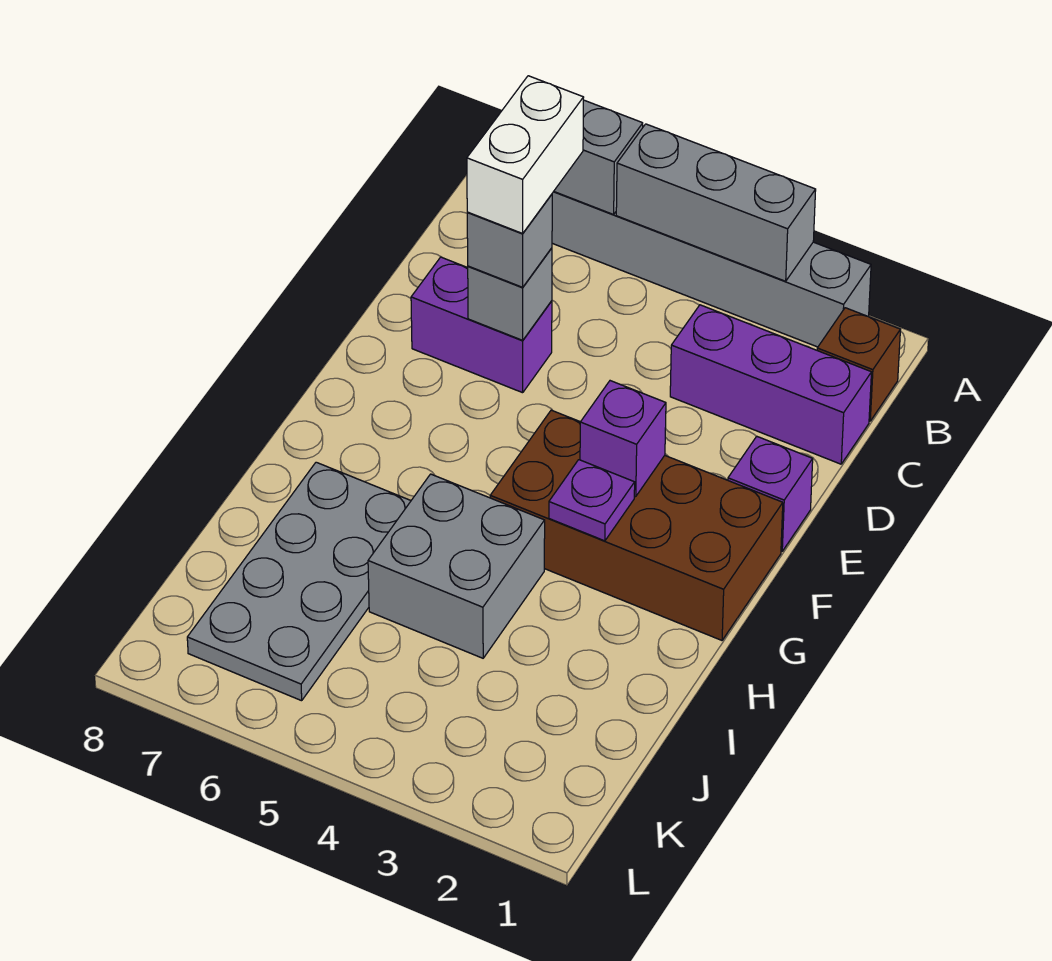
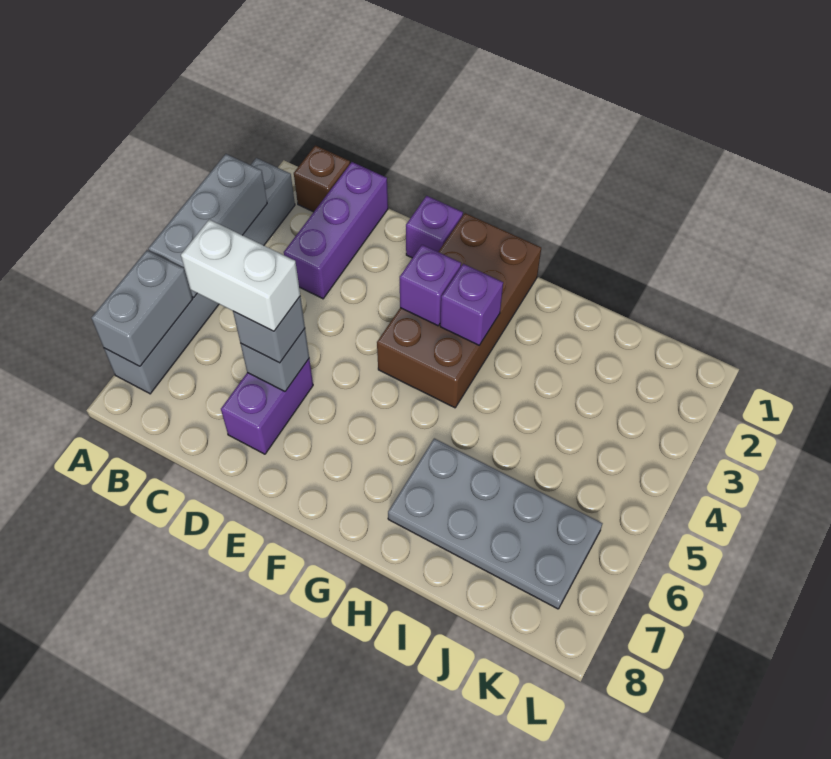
purple plate G3 level 2 -> purple brick G3 level 2
grey brick H4:I5 level 1 -> none

